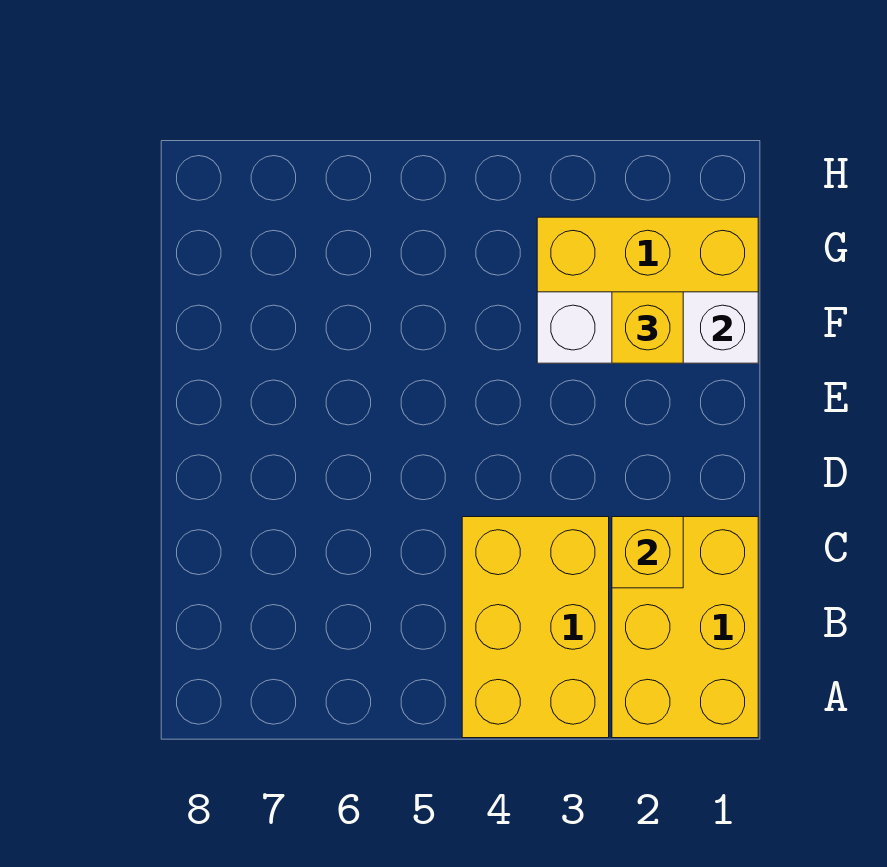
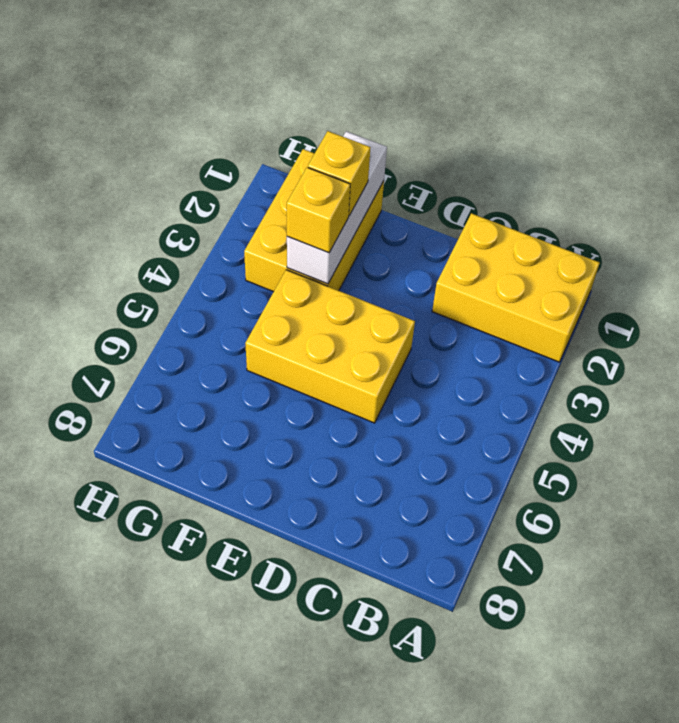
yellow brick A3:C4 level 1 -> yellow brick D4:F5 level 1
yellow brick C2 level 2 -> yellow brick F3 level 3

